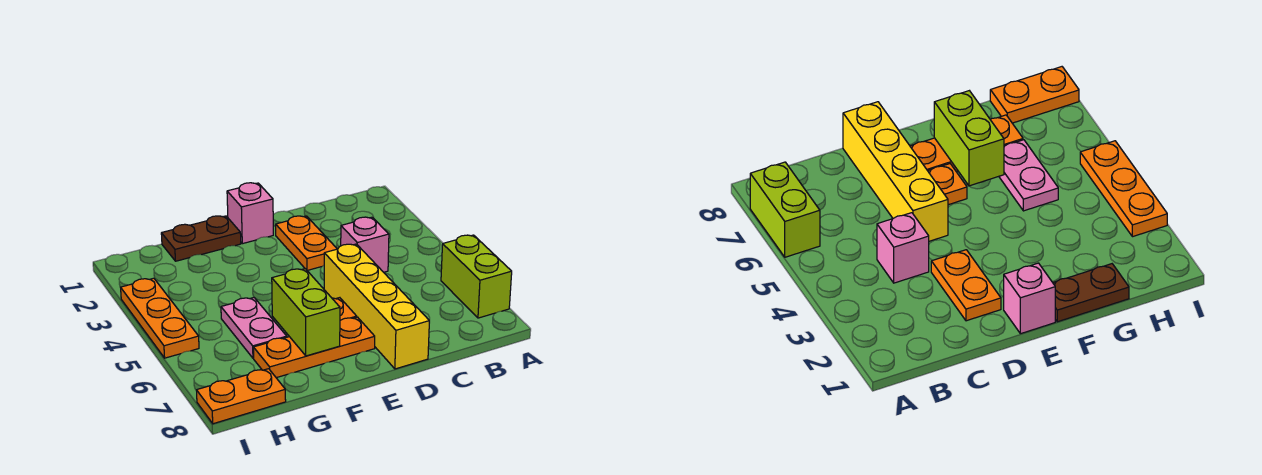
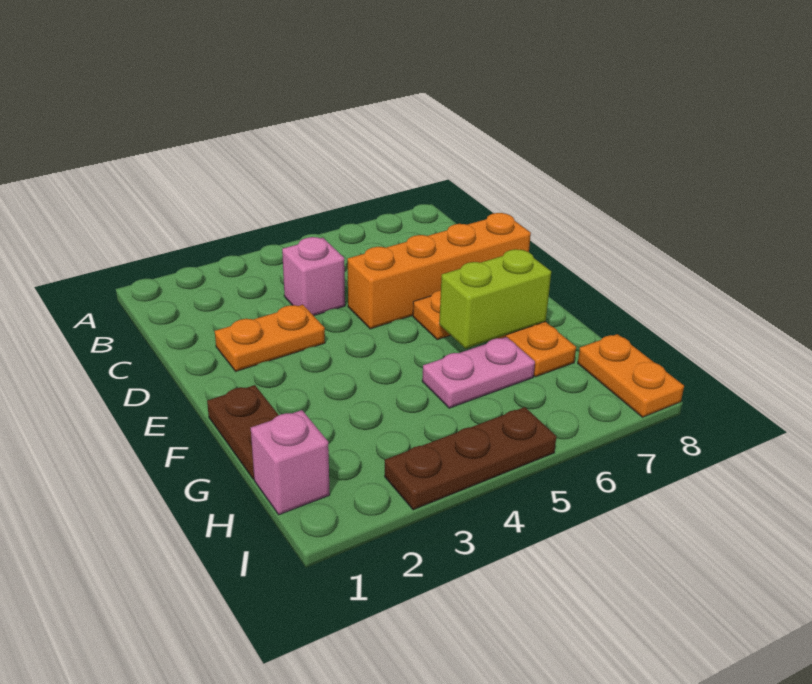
lime brick A6:A7 level 1 -> none
yellow brick D5:D8 level 1 -> orange brick D5:D8 level 1
pink brick E1 level 1 -> pink brick H1 level 1
orange plate I3:I5 level 1 -> brown plate I3:I5 level 1

